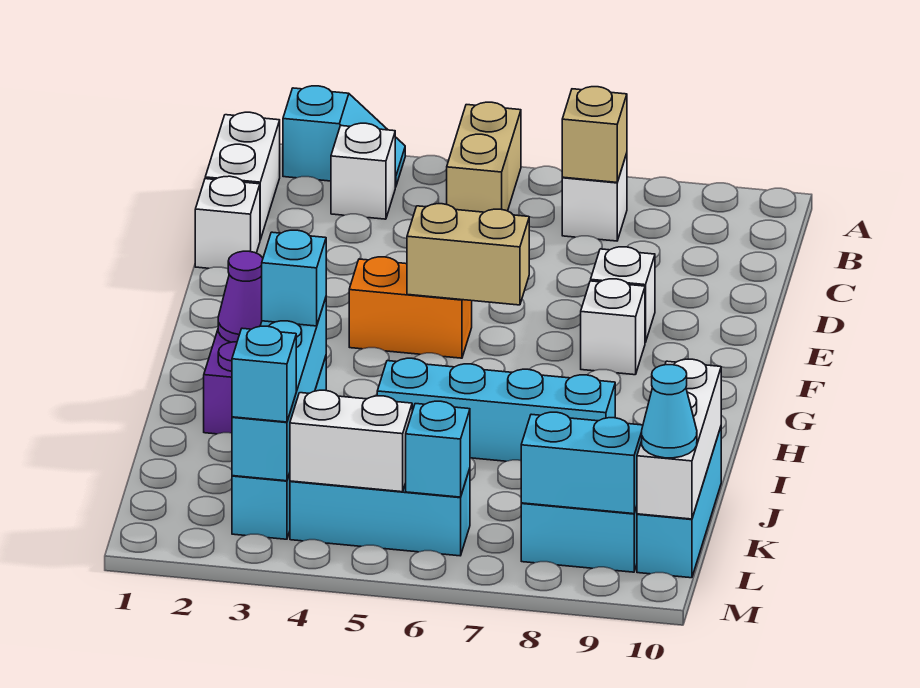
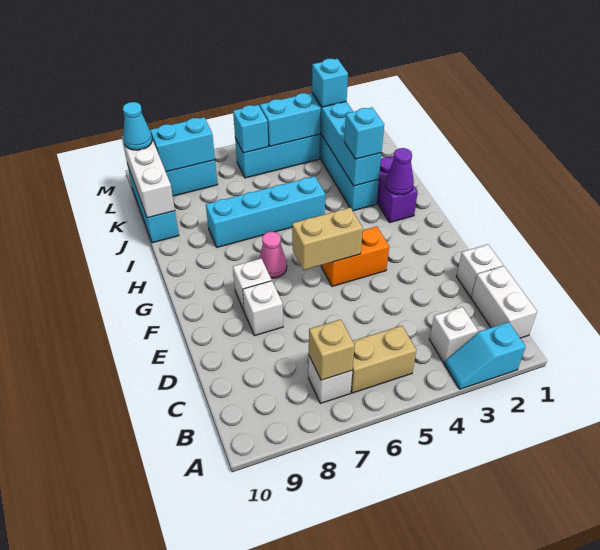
tan brick A5:B5 level 1 -> tan brick B5:B6 level 1
none -> pink cone G7 level 1
white brick L4:L5 level 2 -> cyan brick L4:L5 level 2

